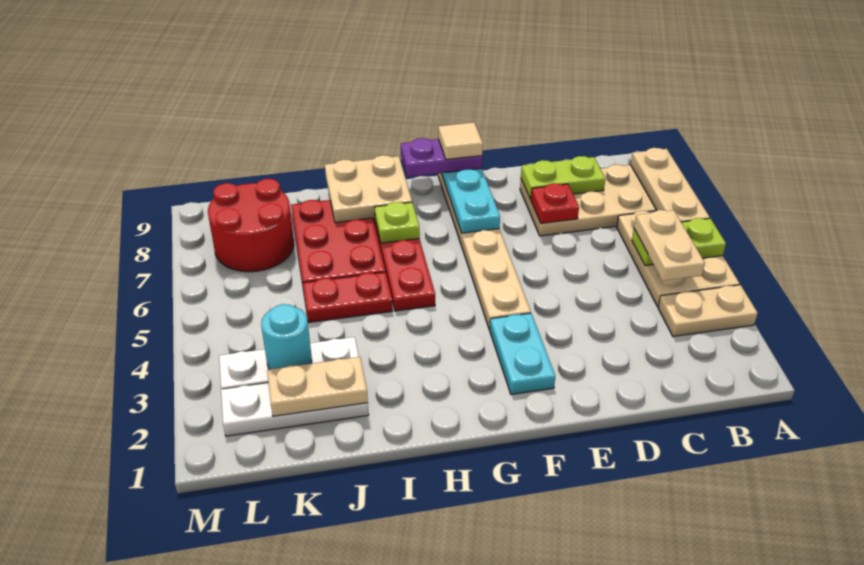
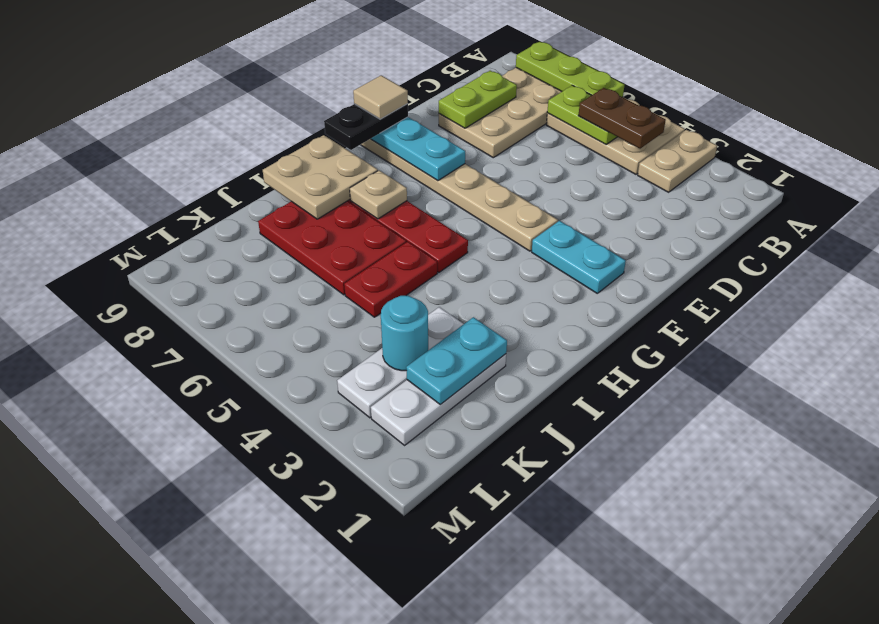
lime plate A5:B5 level 2 -> lime plate B5:B6 level 2
tan plate A6:A8 level 2 -> lime plate A6:A8 level 2
tan plate B4:B5 level 3 -> brown plate B4:B5 level 3
red plate D7 level 2 -> none
purple plate F9:G9 level 3 -> black plate F9:G9 level 3
lime plate H7 level 2 -> tan plate H7 level 2
tan plate J2:K2 level 2 -> cyan plate J2:K2 level 2
red round brick K7:L8 level 1 -> none

